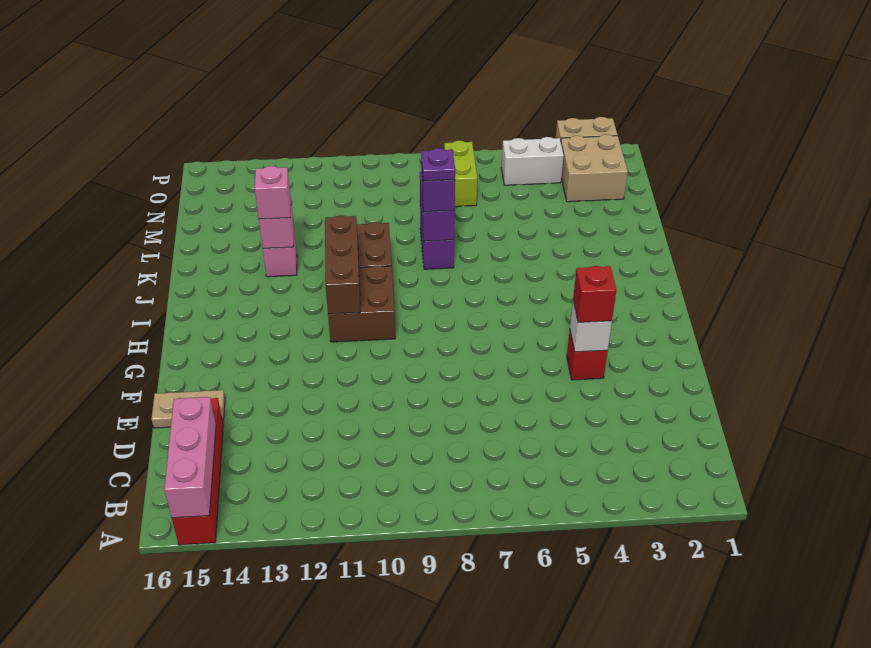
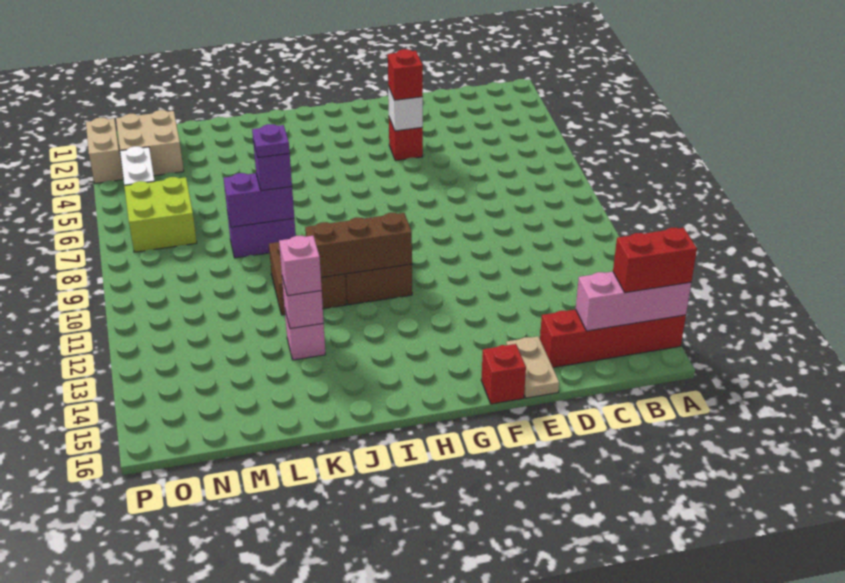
none -> red brick A15:B15 level 3
none -> red brick F16 level 1
lime brick N7:O7 level 1 -> lime brick N6:O7 level 1

